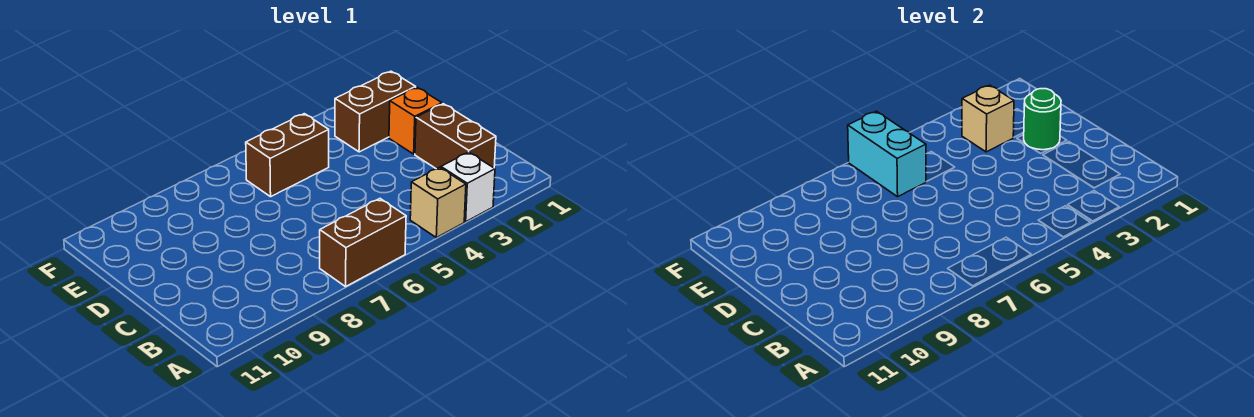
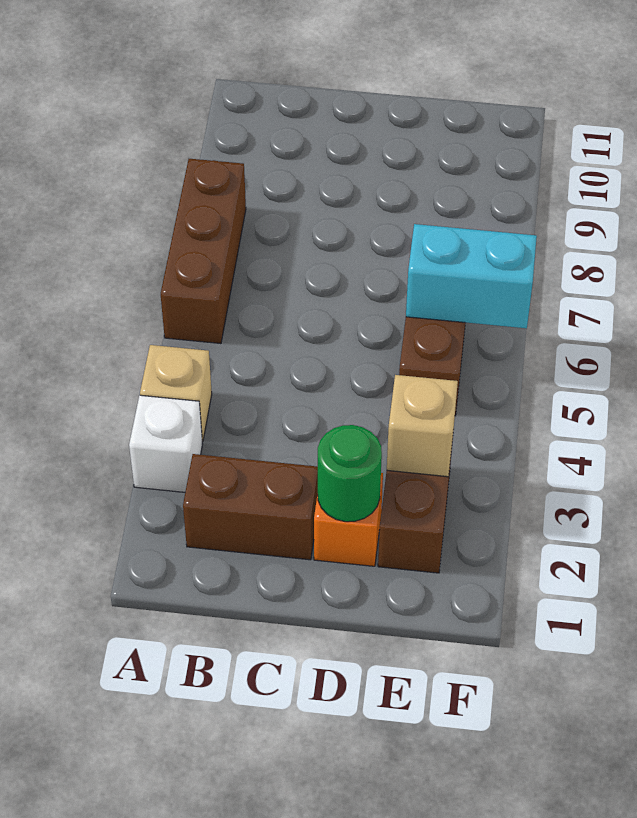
brown brick A6:A7 level 1 -> brown brick A6:A8 level 1

